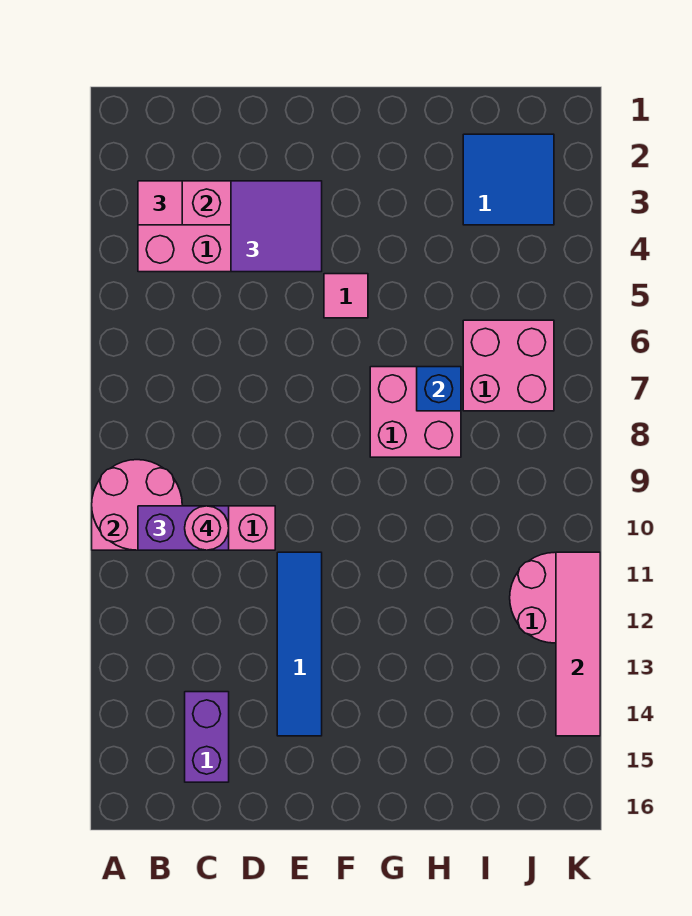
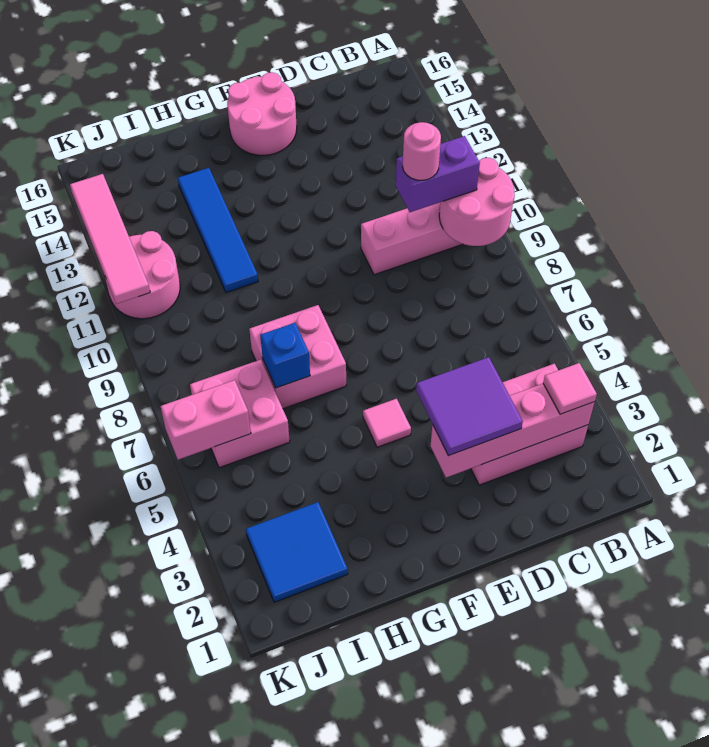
purple brick C14:C15 level 1 -> none
blue tile E11:E14 level 1 -> blue tile H11:H14 level 1
none -> pink round brick E15:F16 level 1
none -> pink brick J6:K6 level 2

